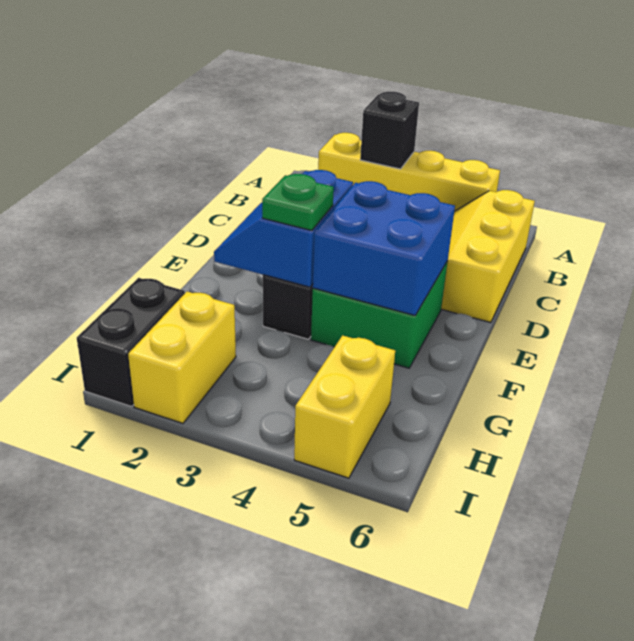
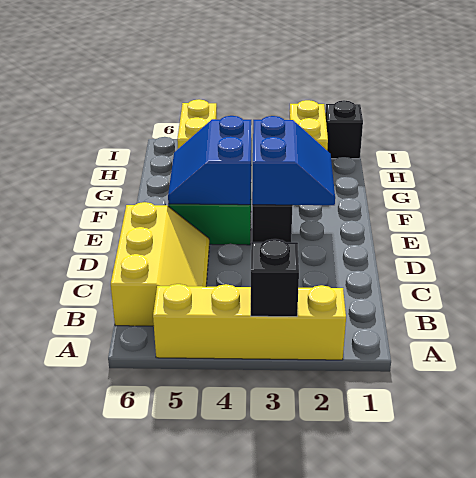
blue brick E4:F5 level 2 -> blue slope E4:F5 level 2 top 4
green plate F3 level 3 -> none
black brick H1:I1 level 1 -> black brick I1 level 1

